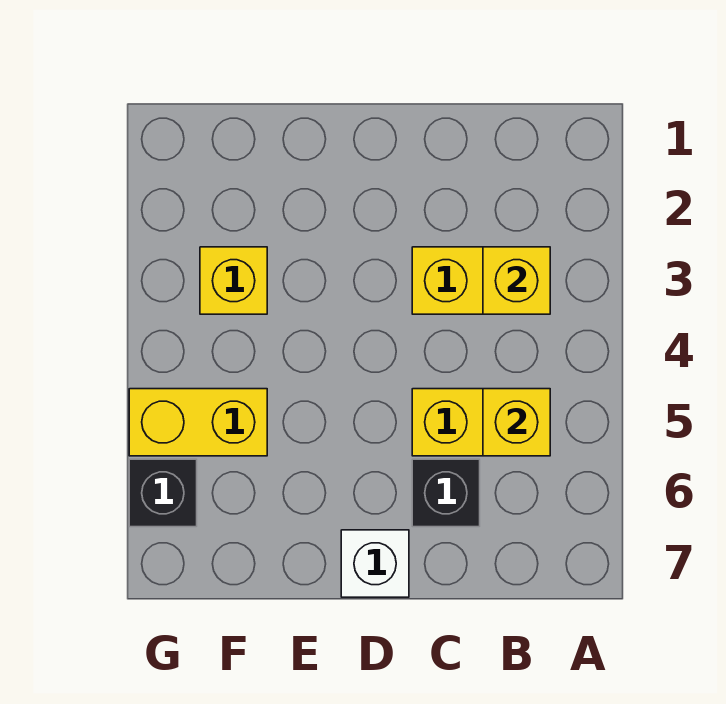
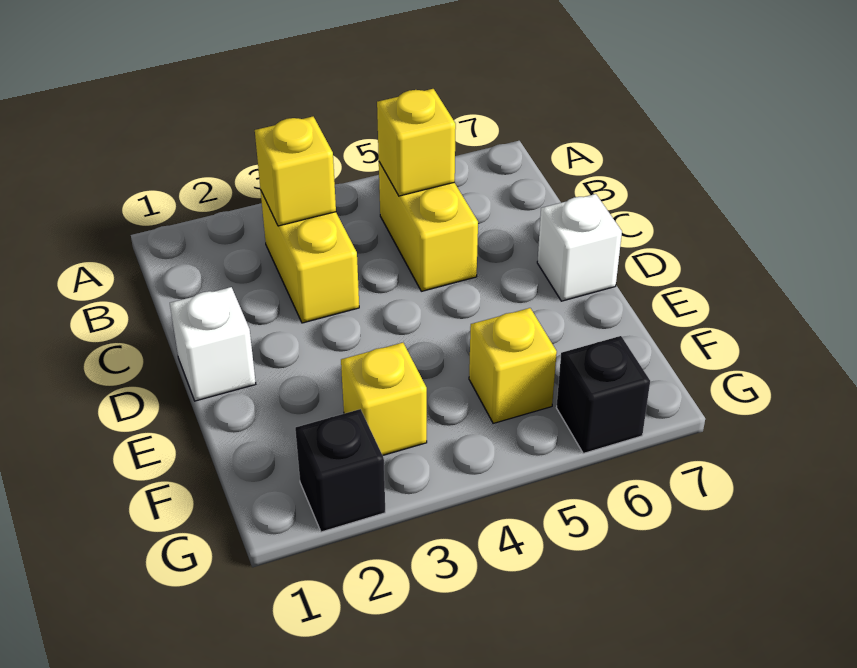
black brick C6 level 1 -> black brick G2 level 1
none -> white brick D1 level 1
yellow brick F5:G5 level 1 -> yellow brick F5 level 1

